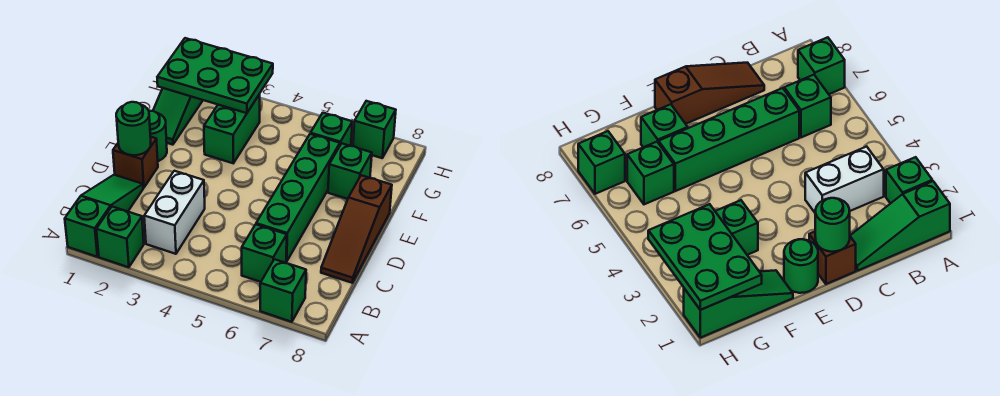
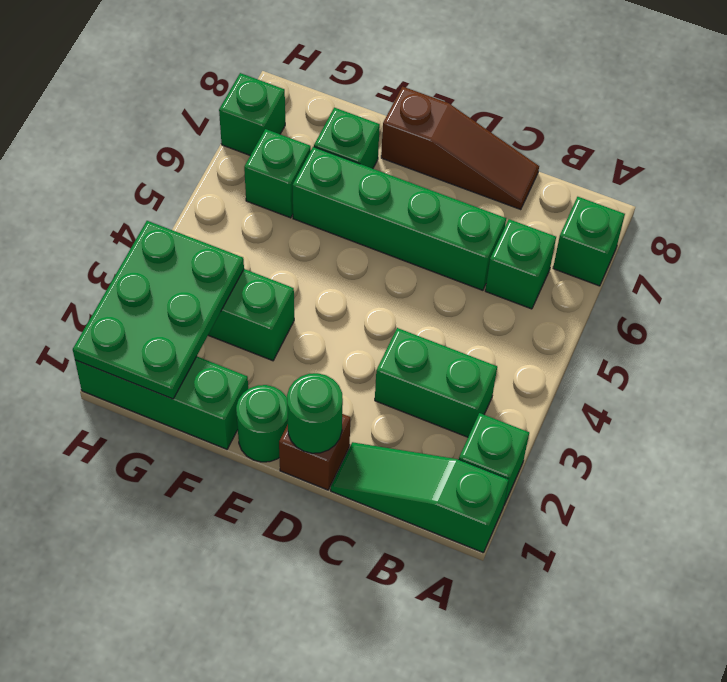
white brick B3:C3 level 1 -> green brick B3:C3 level 1
green slope F1:H1 level 1 top H -> green brick F1:H1 level 1

